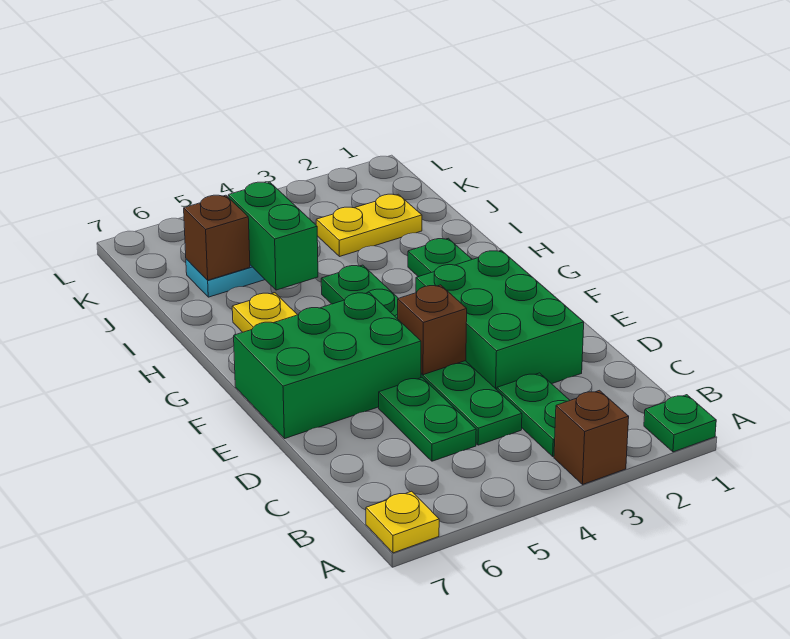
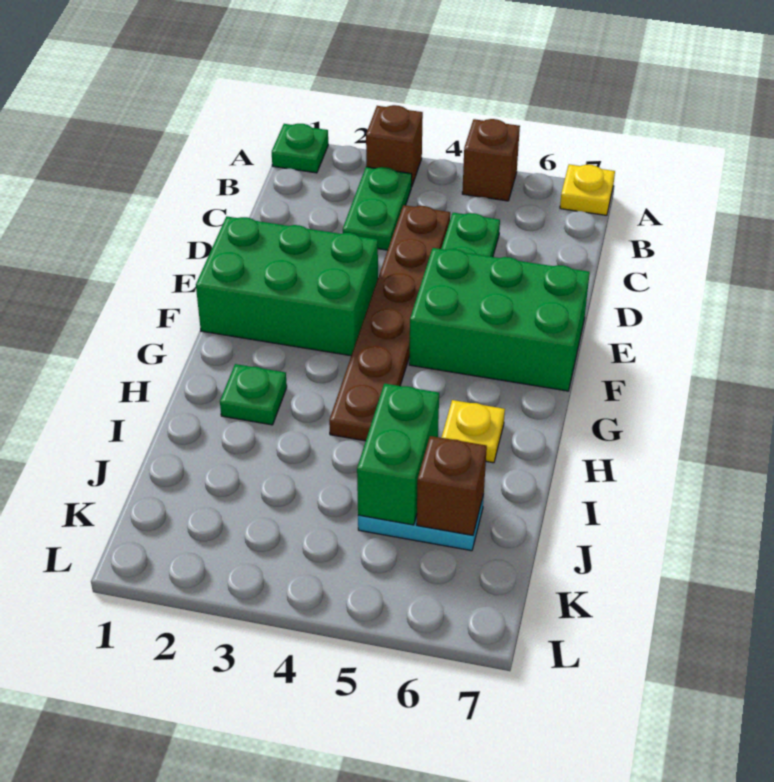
green plate C4:H4 level 1 -> brown plate C4:H4 level 1
green brick D2:F3 level 1 -> green brick E1:F3 level 1
brown brick E4 level 2 -> brown brick A5 level 1
yellow plate J2:J3 level 1 -> none

